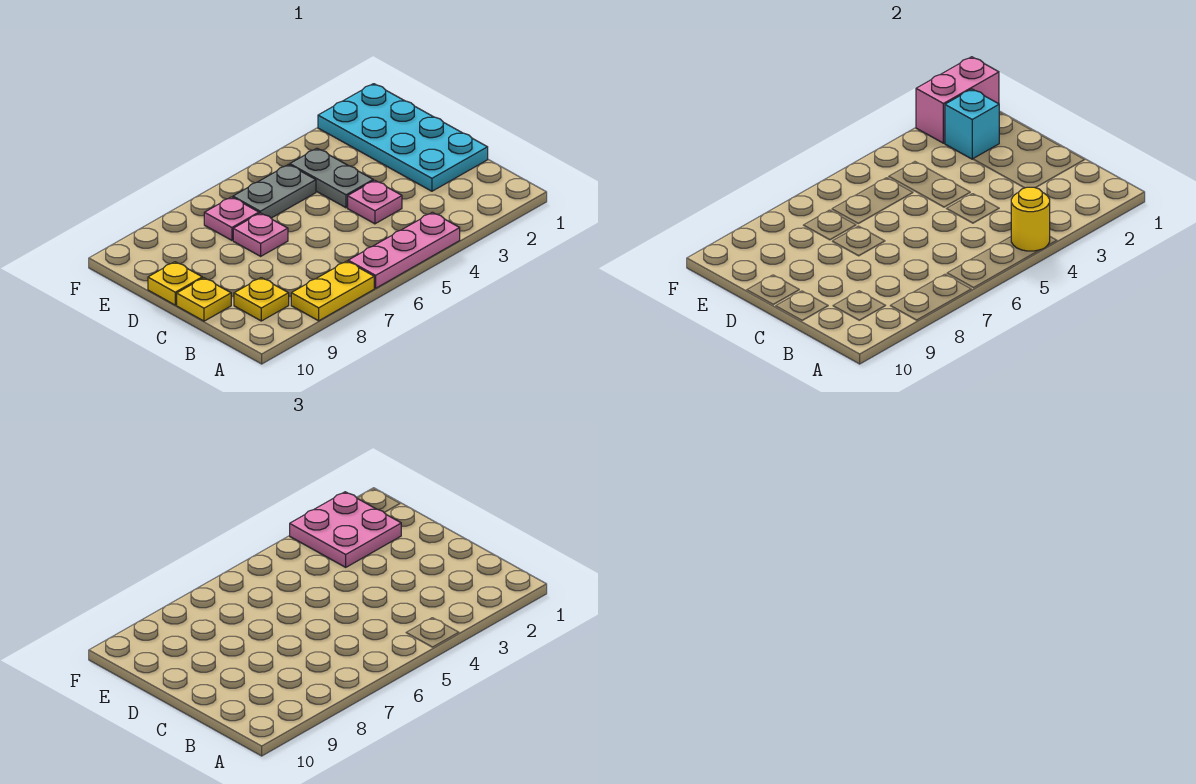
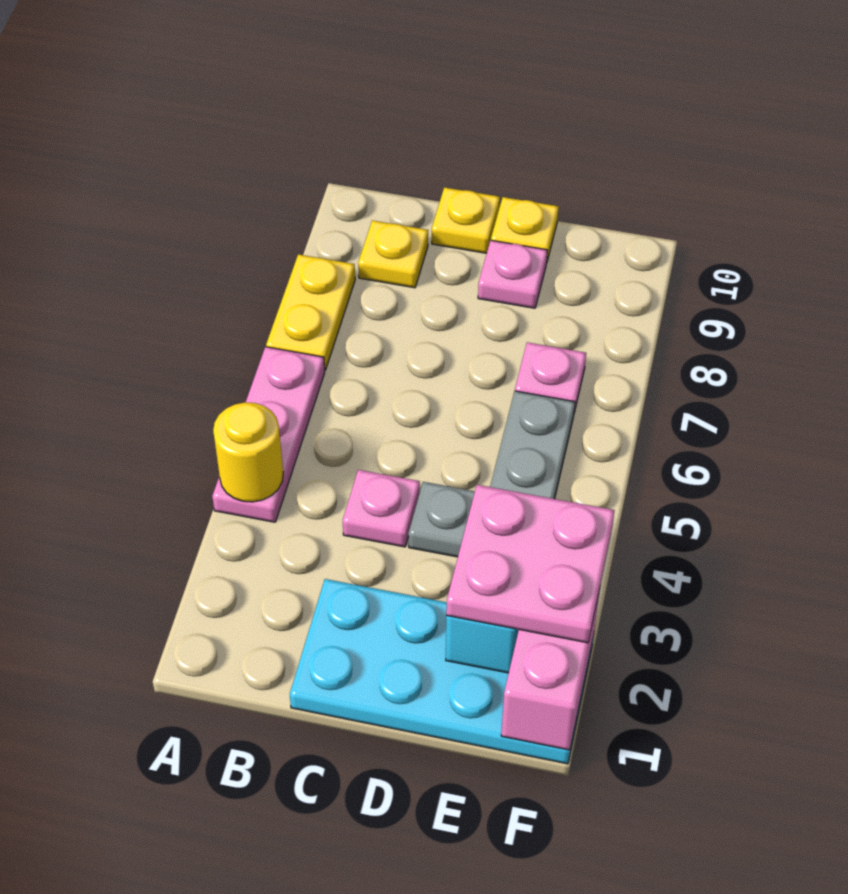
pink plate D7 level 1 -> pink plate D9 level 1

